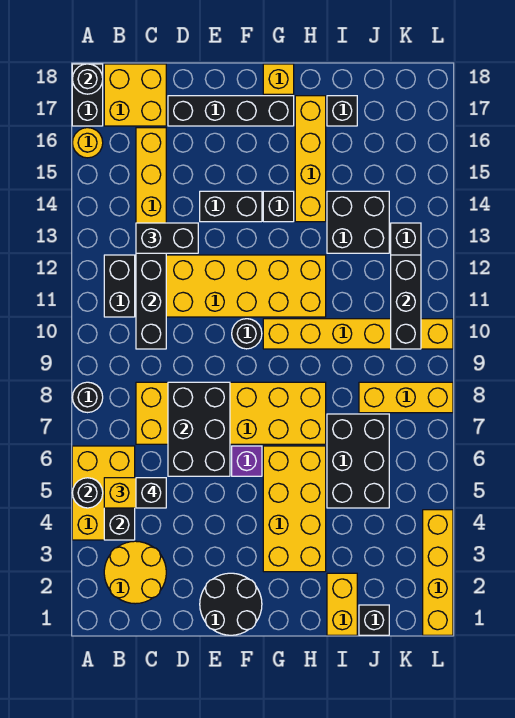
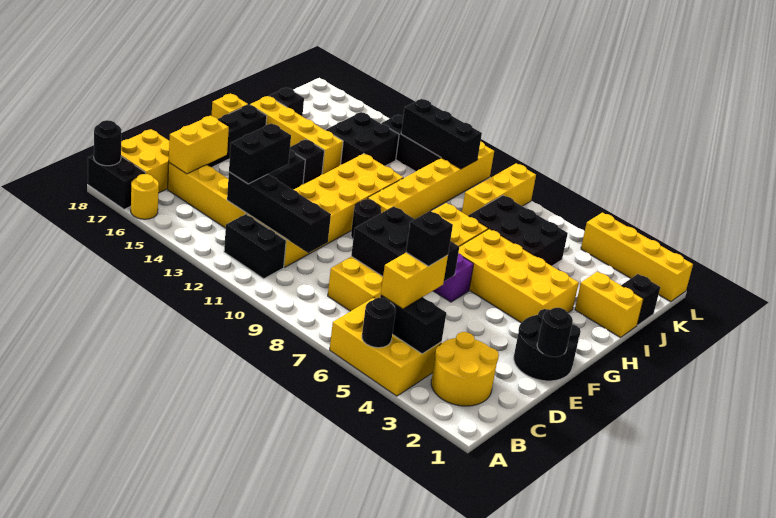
black round brick A8 level 1 -> black round brick E1 level 2
none -> yellow brick C16:D16 level 2

